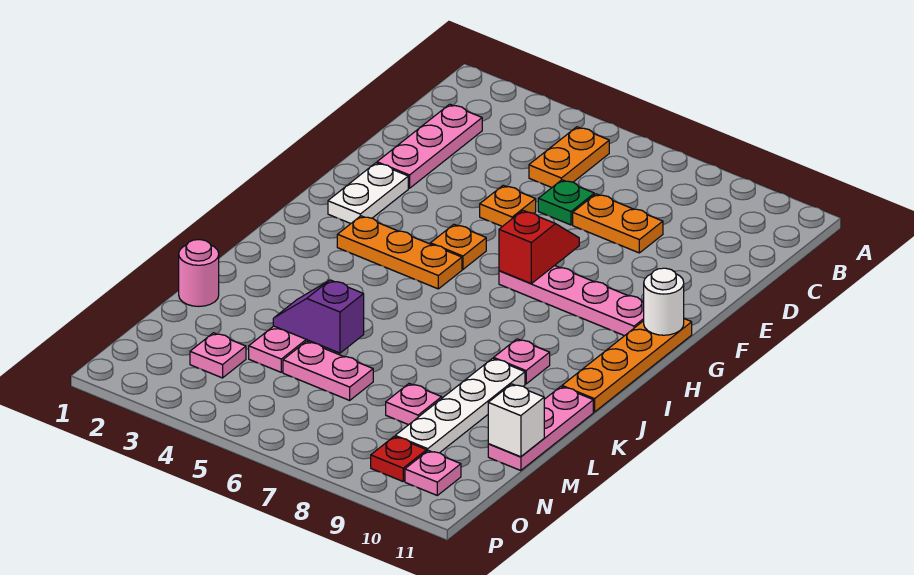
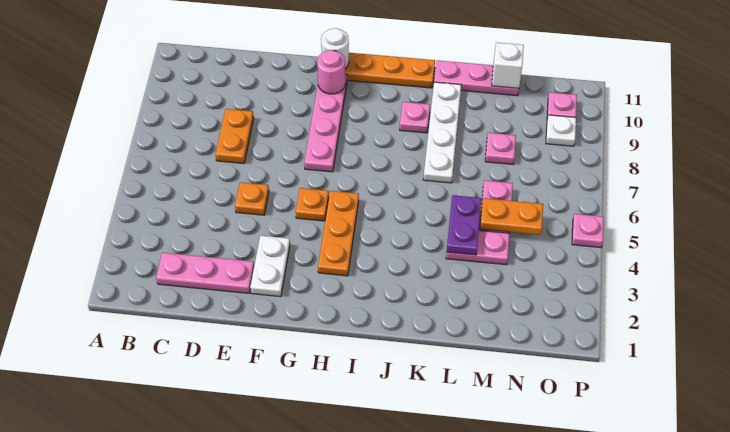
orange plate B5:C5 level 1 -> orange plate M5:N5 level 2
green plate D6 level 1 -> none
white plate F2:G2 level 1 -> white plate F2:F3 level 1
red slope F7:G7 level 2 top G -> none
white plate K9:N9 level 1 -> white plate K7:K10 level 1
pink round brick L1 level 1 -> pink round brick G10 level 2
purple slope L4:L5 level 2 top 5 -> purple plate L4:L5 level 2
pink plate N3 level 1 -> pink plate P5 level 1
red plate O9 level 1 -> white plate O9 level 1

